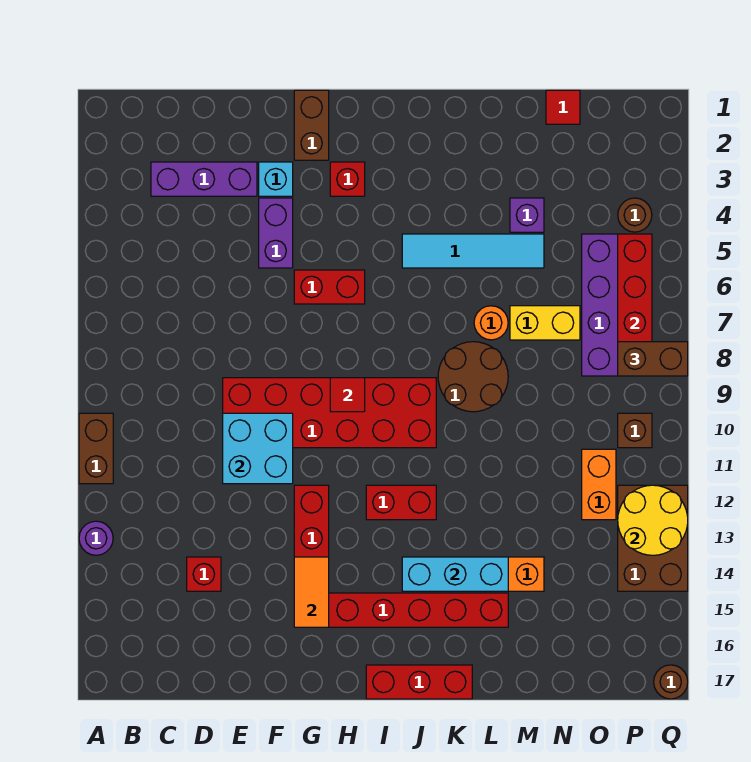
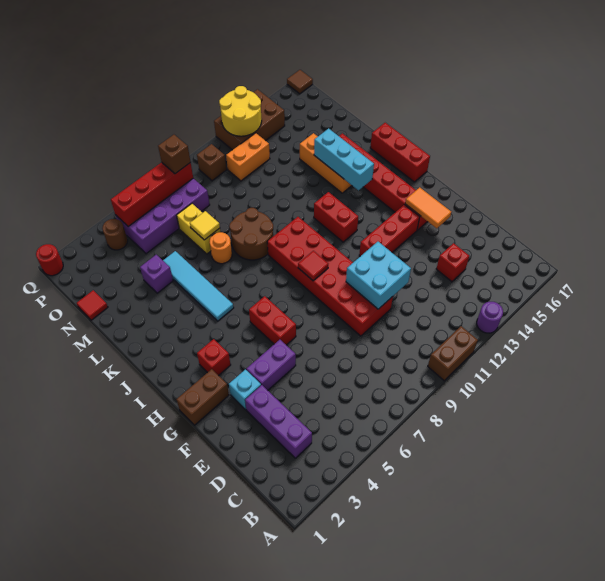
orange tile G14:G15 level 2 -> orange tile F15:G15 level 2
none -> yellow tile M7 level 2
brown brick P8:Q8 level 3 -> brown brick P8 level 3
none -> red round brick Q1 level 1
brown round brick Q17 level 1 -> brown tile Q17 level 1

